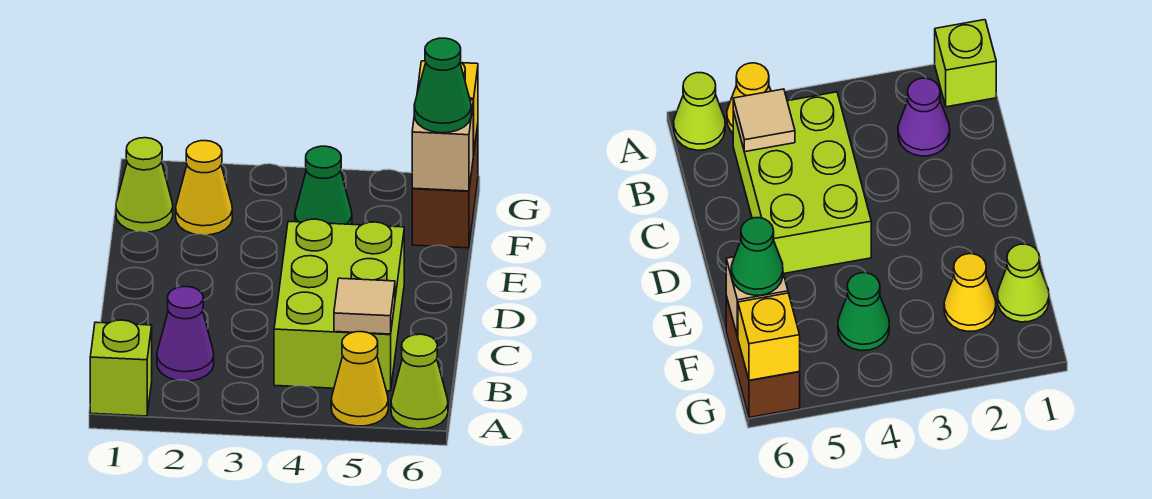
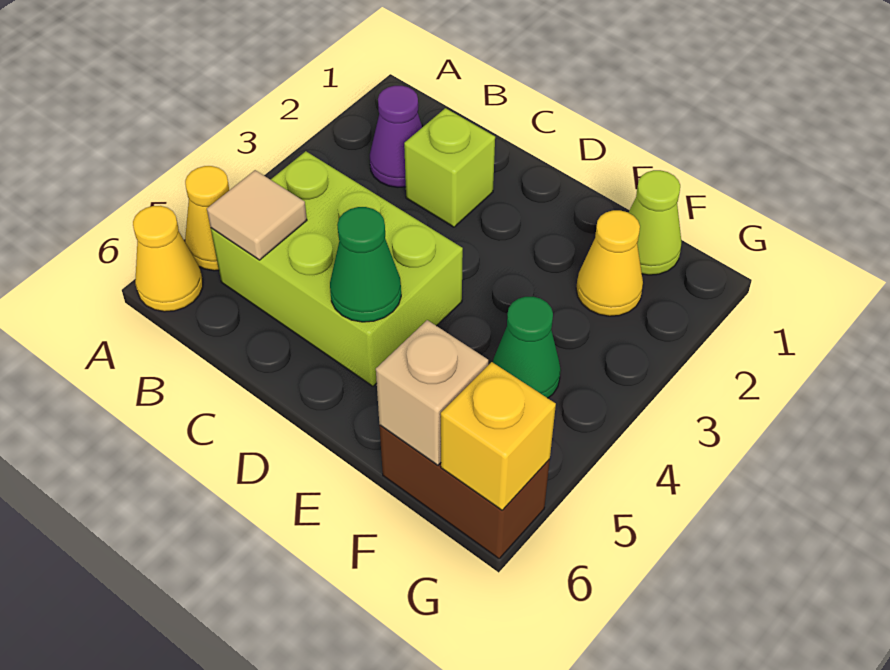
lime brick A1 level 1 -> lime brick C2 level 1
lime cone A6 level 1 -> yellow cone A6 level 1
green cone F6 level 3 -> green cone D5 level 2

